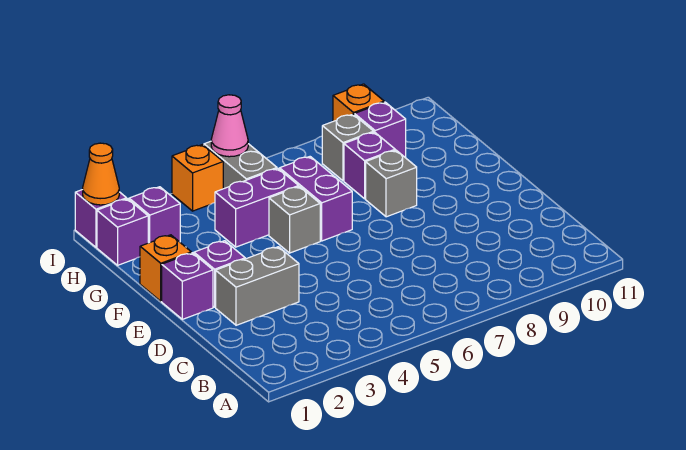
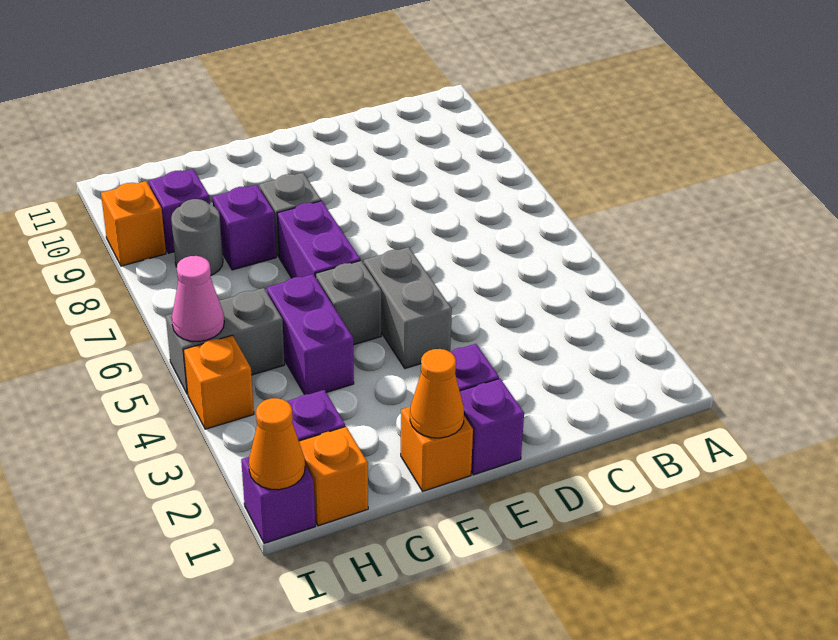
grey brick D2:D3 level 1 -> grey brick E4:E5 level 1
none -> orange cone F1 level 2
purple brick F6:G6 level 1 -> purple brick F6:F7 level 1
purple brick H1 level 1 -> orange brick H1 level 1
grey brick H8 level 1 -> grey round brick H8 level 1

